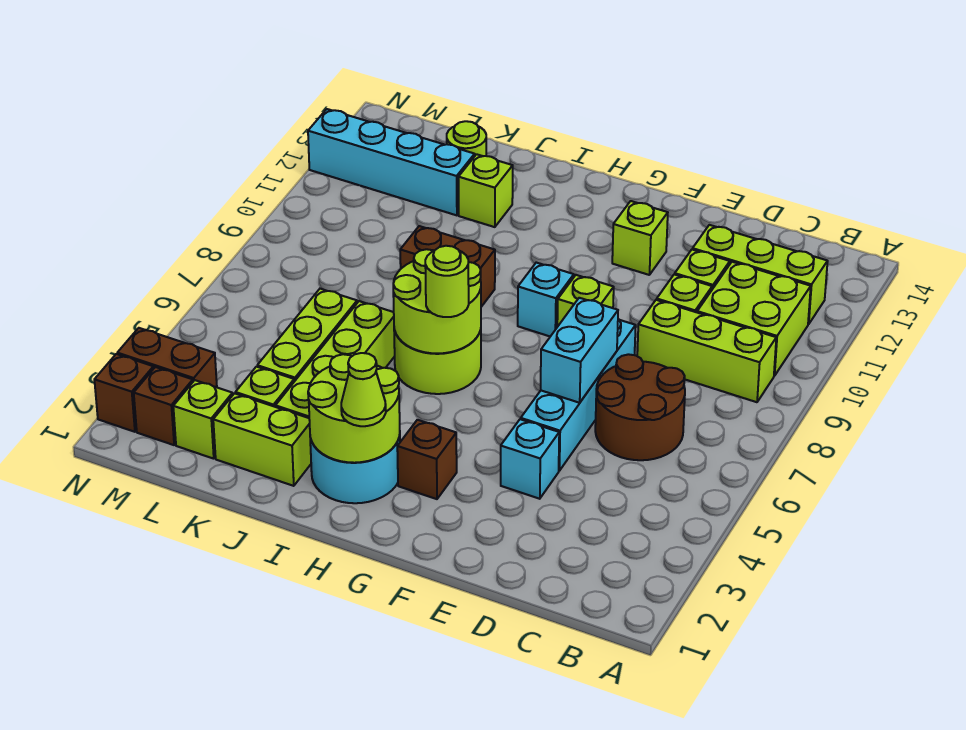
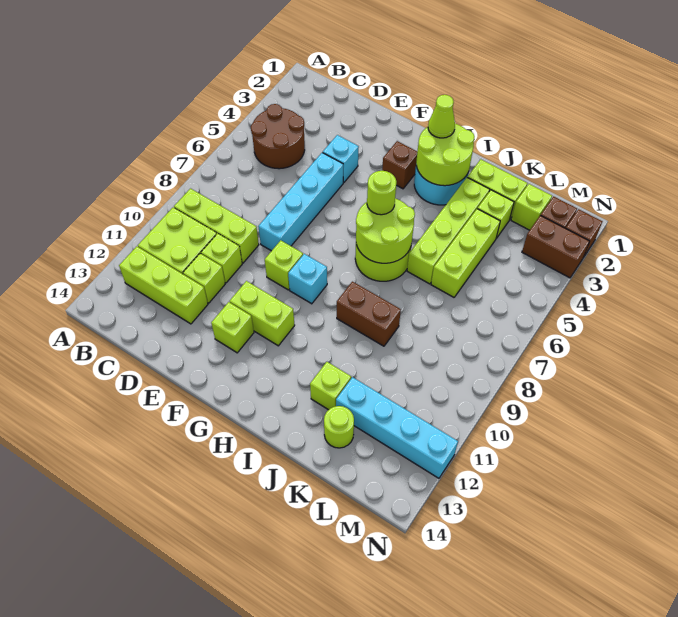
brown round brick C6:D7 level 1 -> brown round brick B4:C5 level 1
cyan brick E6:E7 level 2 -> none
none -> lime brick F11:G11 level 1

